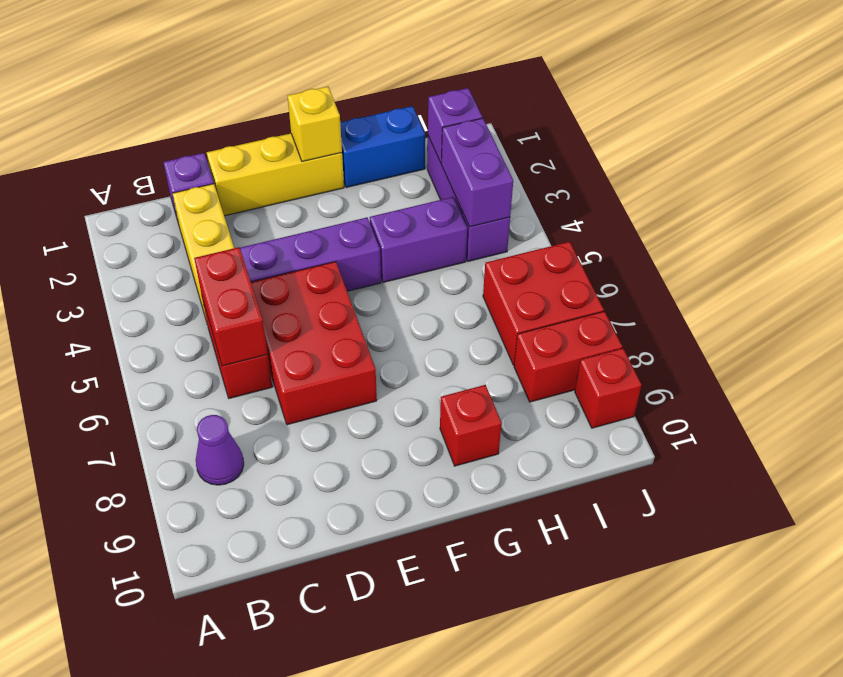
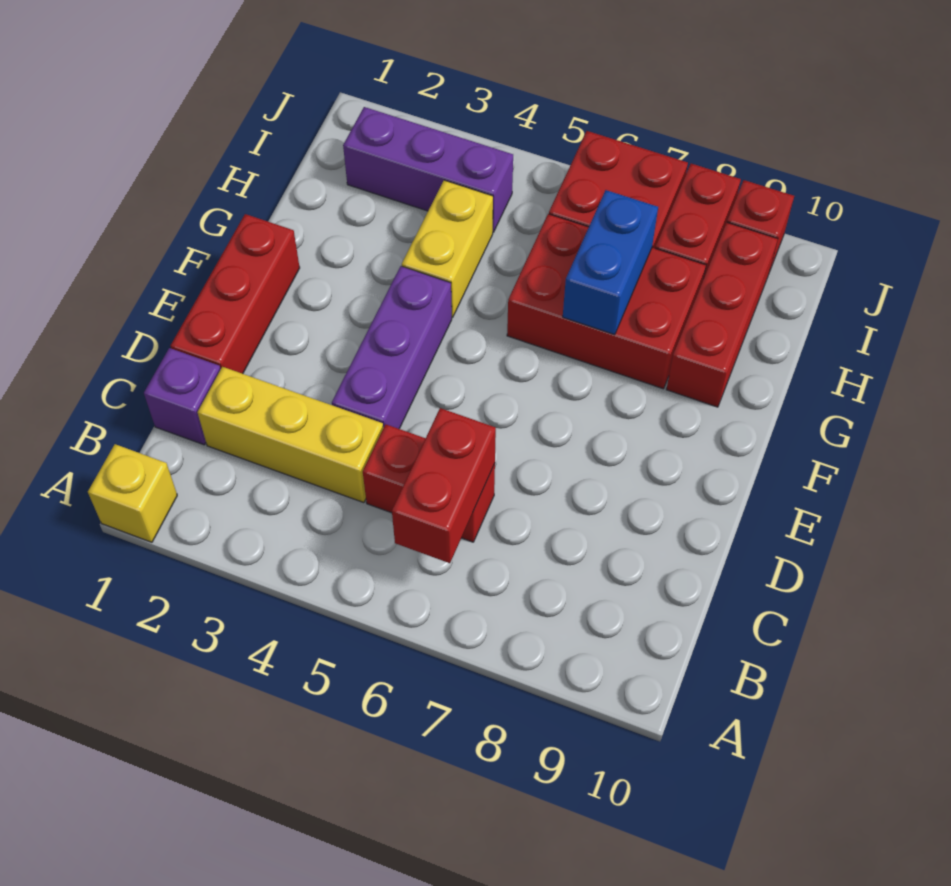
purple cone B8 level 1 -> none
red brick C5:C6 level 2 -> red brick B6:C6 level 2
yellow brick D1:F1 level 1 -> red brick D1:F1 level 1
red brick D5:E7 level 1 -> red brick G6:H8 level 1
yellow brick F1 level 2 -> yellow brick A1 level 1
blue brick G1:H1 level 1 -> blue brick G7:H7 level 2
purple brick G4:H4 level 1 -> yellow brick G4:H4 level 1
red brick G9 level 1 -> red brick G9:I9 level 1
purple brick I2 level 2 -> none
purple brick I3:I4 level 2 -> none

